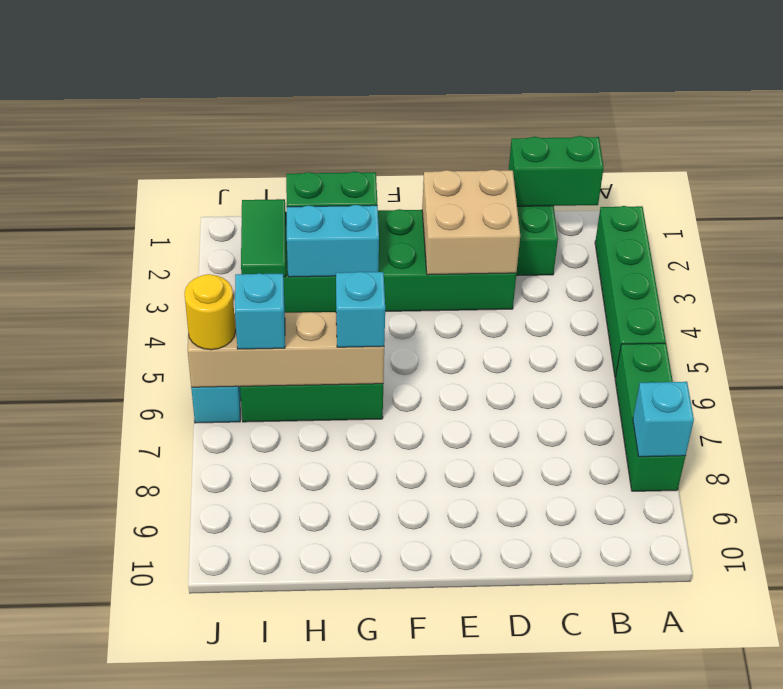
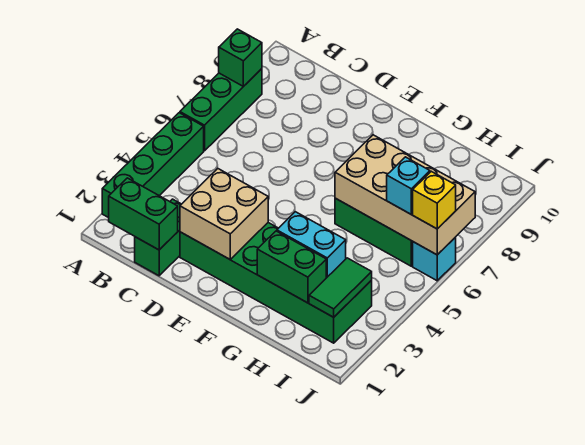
cyan brick A8 level 2 -> green brick A8 level 2
tan brick G6:J6 level 2 -> tan brick G6:J7 level 2
cyan brick G6 level 3 -> none
yellow round brick J6 level 3 -> yellow brick J6 level 3

